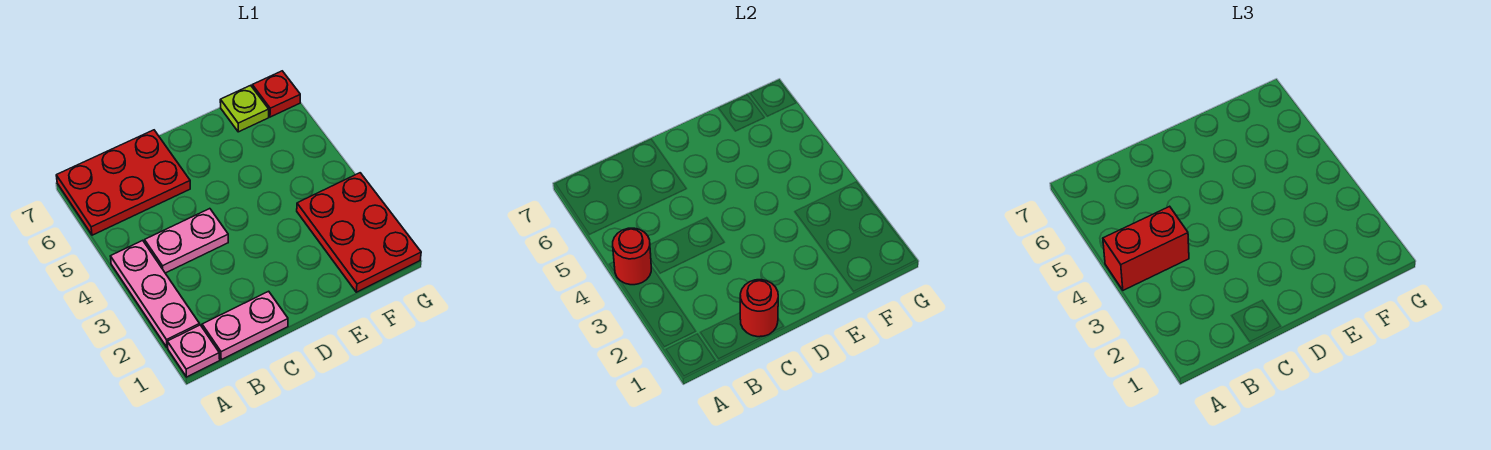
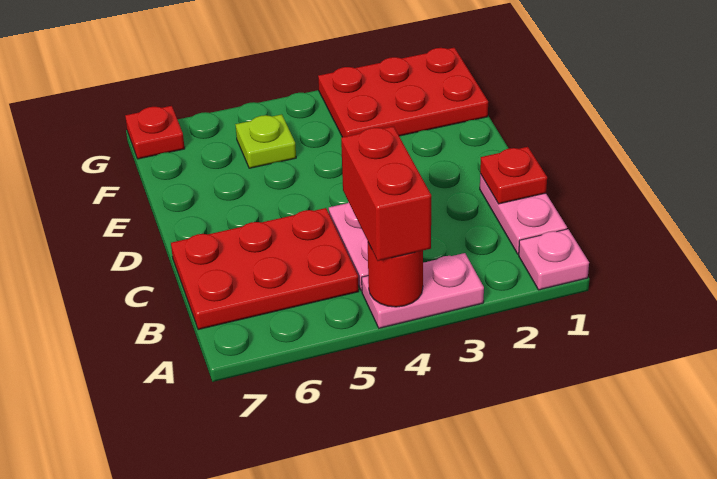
pink plate A2:A4 level 1 -> pink plate A3:A4 level 1
red plate A6:C7 level 1 -> red plate B5:C7 level 1
red round brick C1 level 2 -> red plate C1 level 2
lime plate F7 level 1 -> lime plate F5 level 1

